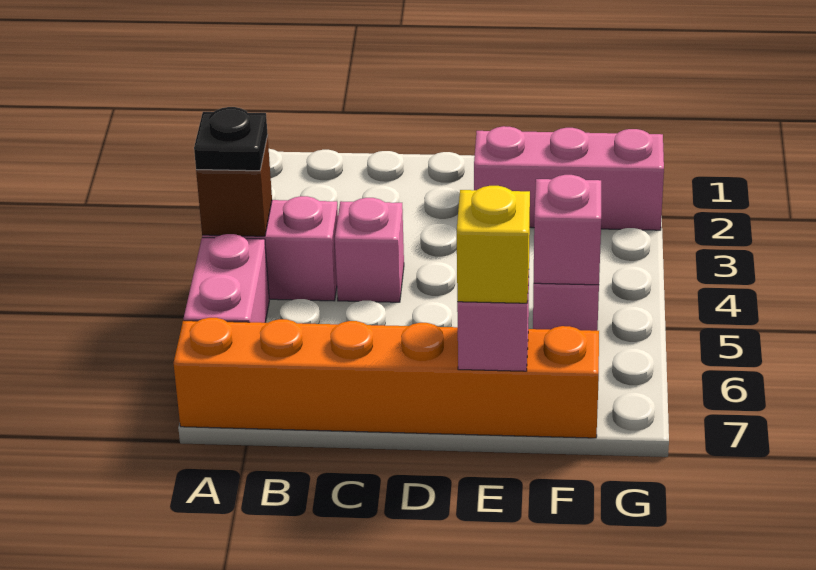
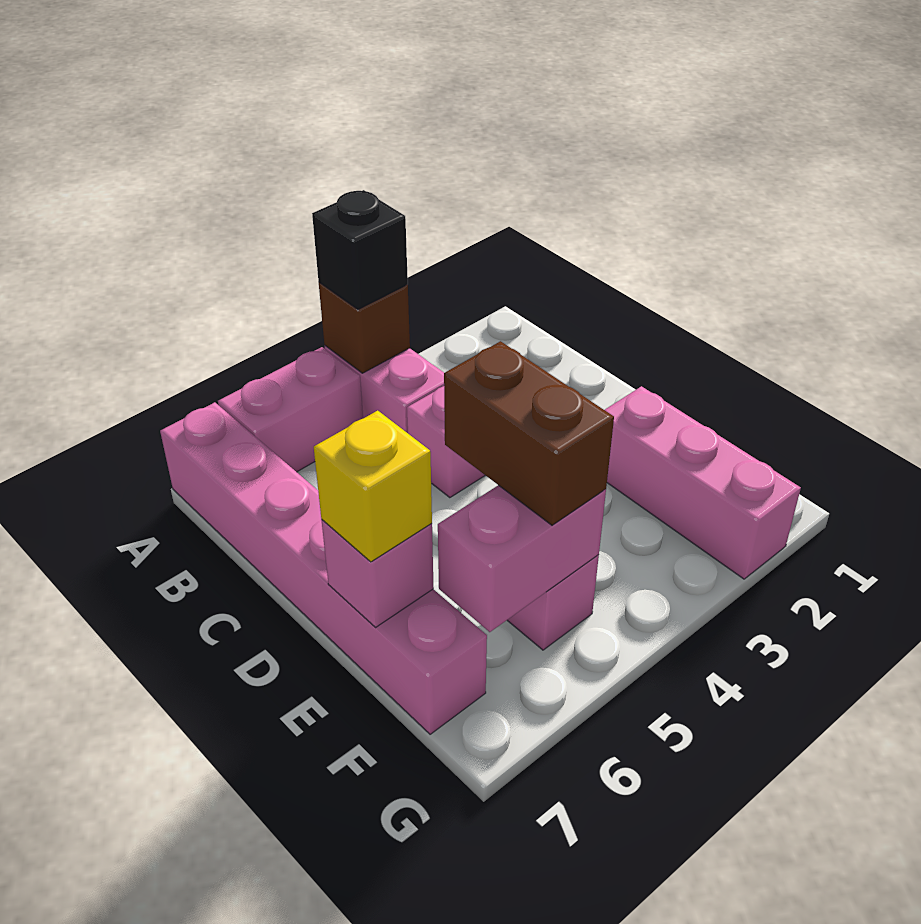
black plate A4 level 3 -> black brick A4 level 3
orange brick A7:F7 level 1 -> pink brick A7:F7 level 1
none -> brown brick E5:F5 level 3
pink brick F5 level 2 -> pink brick F5:F6 level 2

